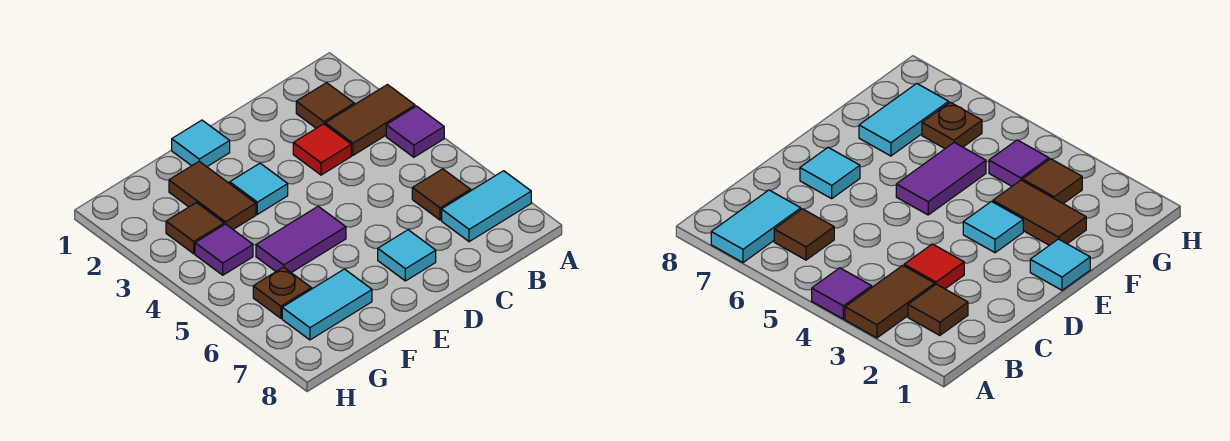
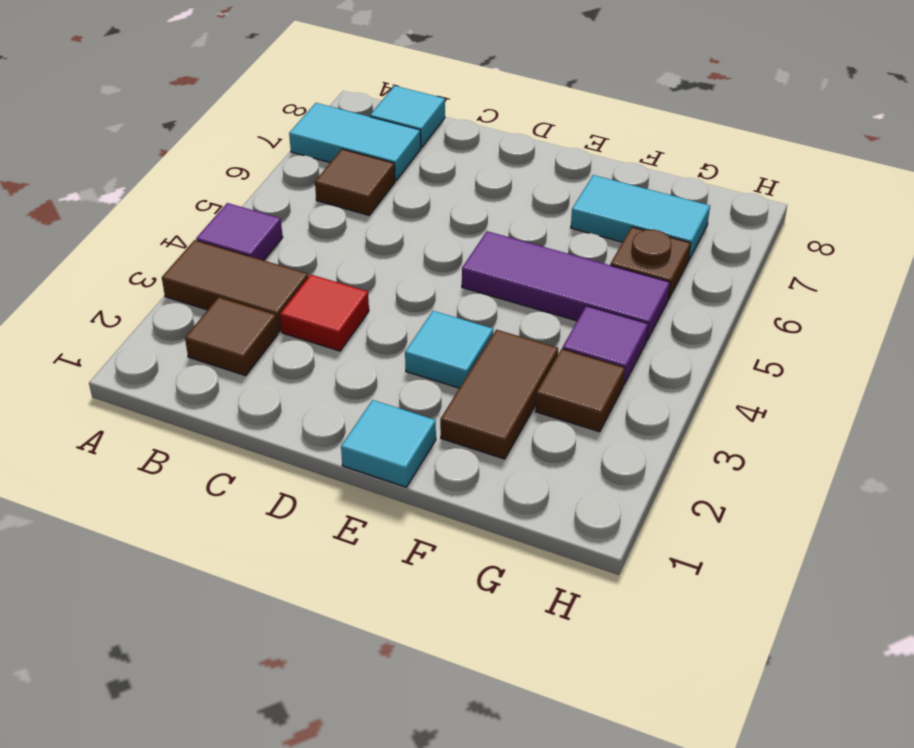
cyan tile D7 level 1 -> cyan tile B8 level 1
purple tile E5:F5 level 1 -> purple tile E5:G5 level 1

